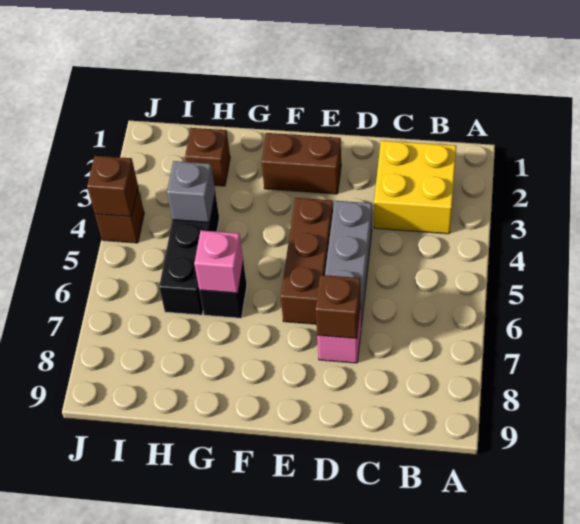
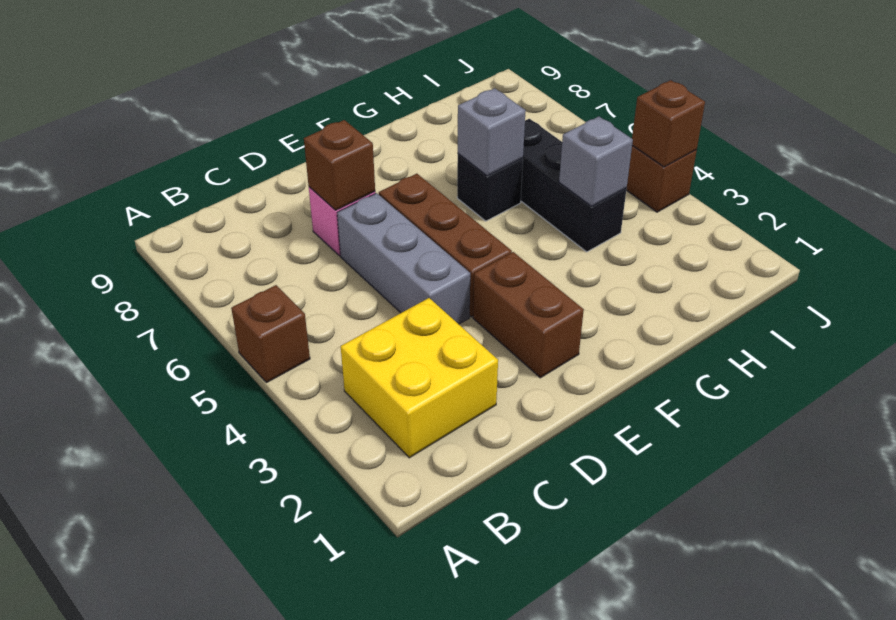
brown brick E2:F2 level 1 -> brown brick E2:E3 level 1
pink brick G6 level 2 -> grey brick G6 level 2
brown brick H2 level 1 -> brown brick A5 level 1

